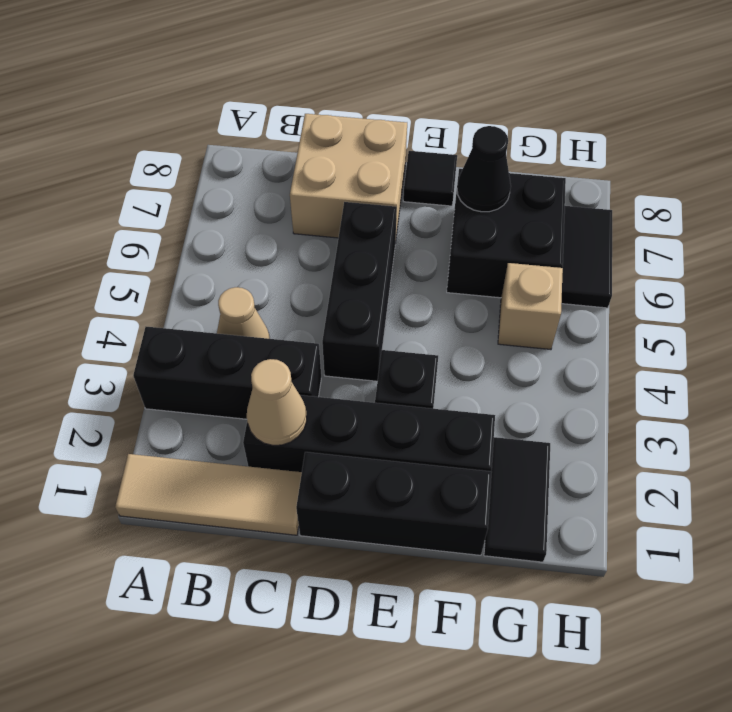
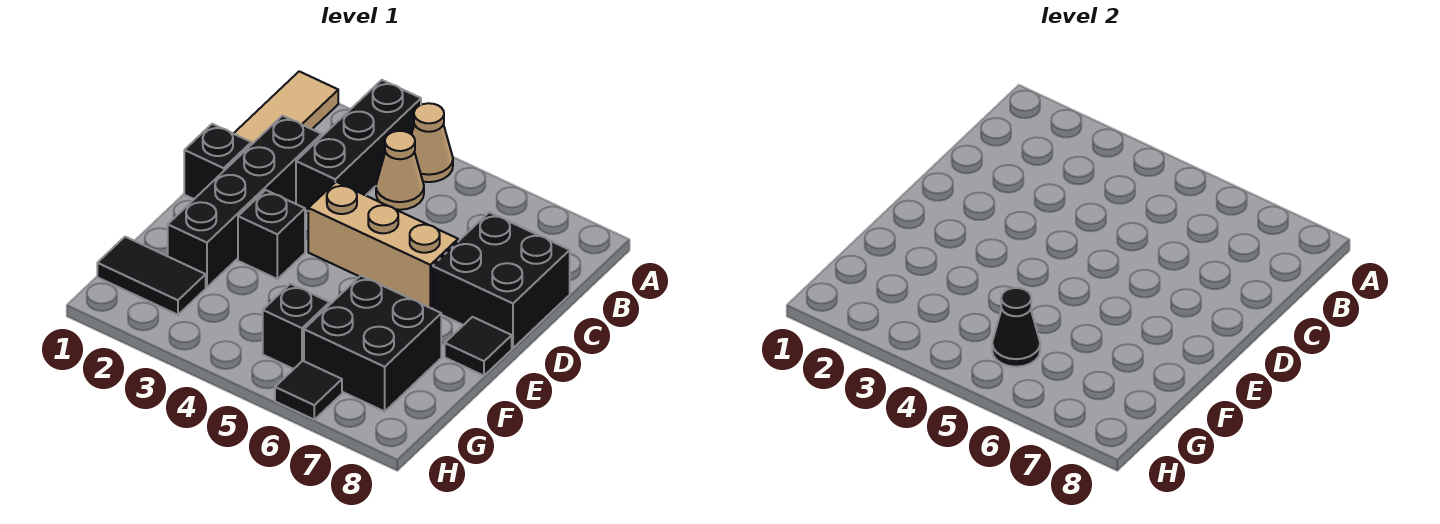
tan cone C2 level 2 -> tan cone A4 level 1
tan brick C7:D8 level 1 -> black brick C7:D8 level 1
black brick D1:F1 level 1 -> black brick D1 level 1
black brick D4:D6 level 1 -> tan brick D4:D6 level 1
black cone F7 level 2 -> black cone G5 level 2
tan brick G5 level 1 -> black brick G5 level 1
black tile H6:H7 level 1 -> black tile H6 level 1

